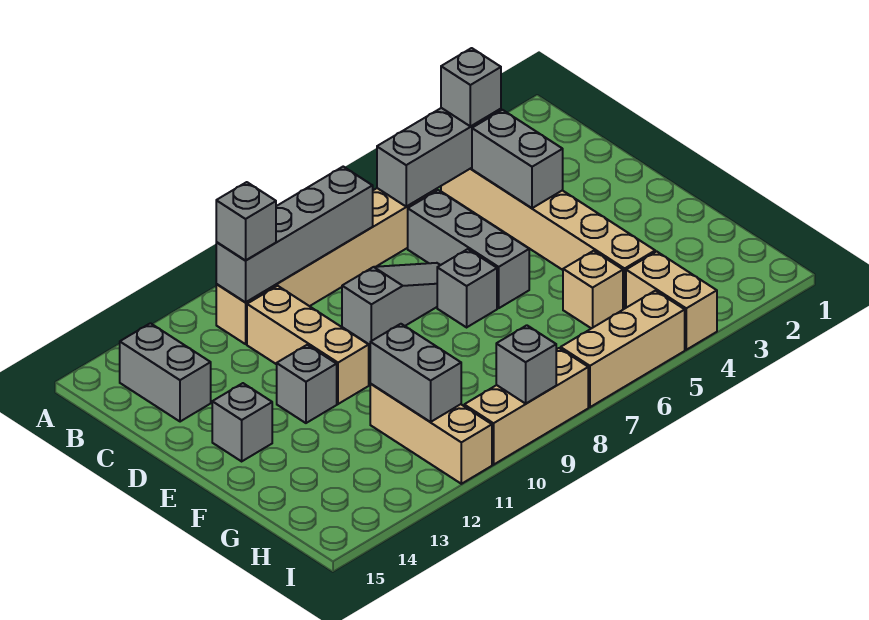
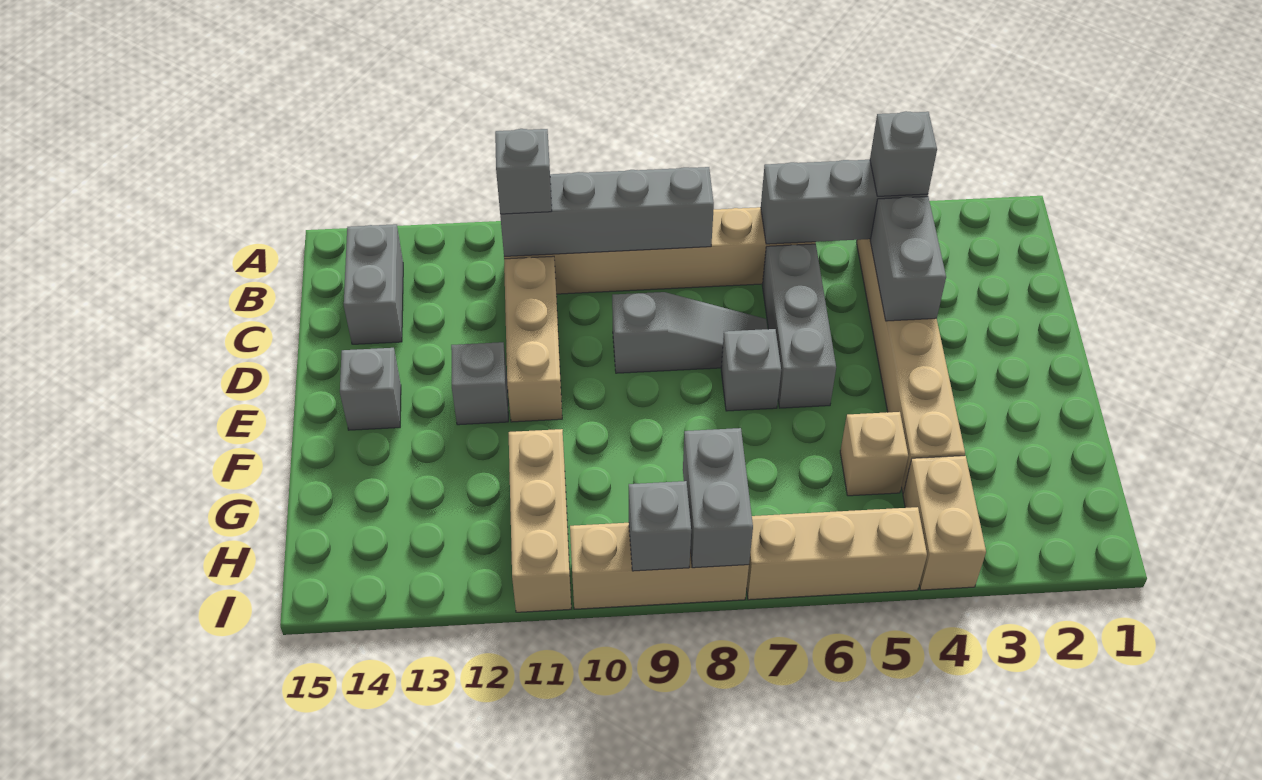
grey brick G11:H11 level 2 -> grey brick H8:I8 level 2

